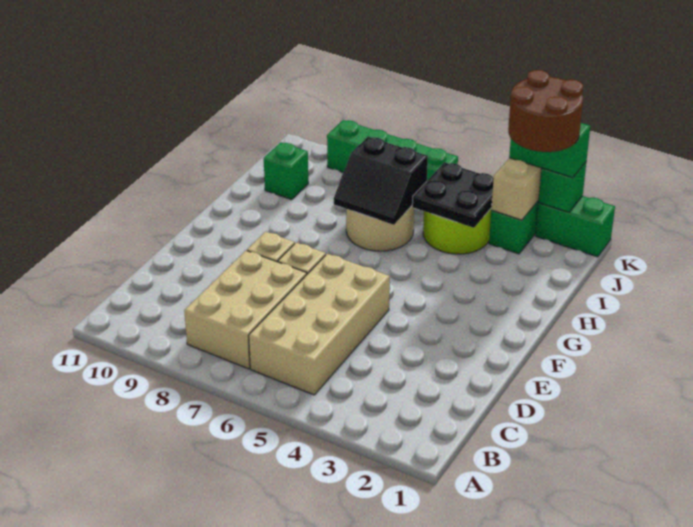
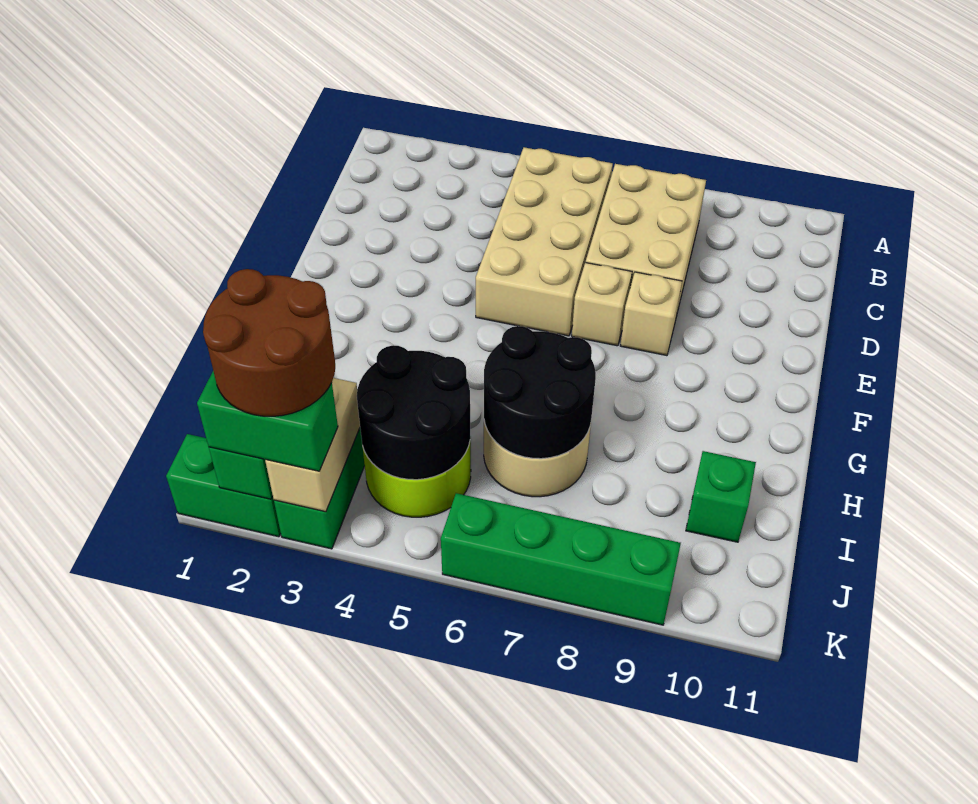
black slope H6:I7 level 2 top I -> black round brick H6:I7 level 2
black plate I4:J5 level 2 -> black round brick I4:J5 level 2

